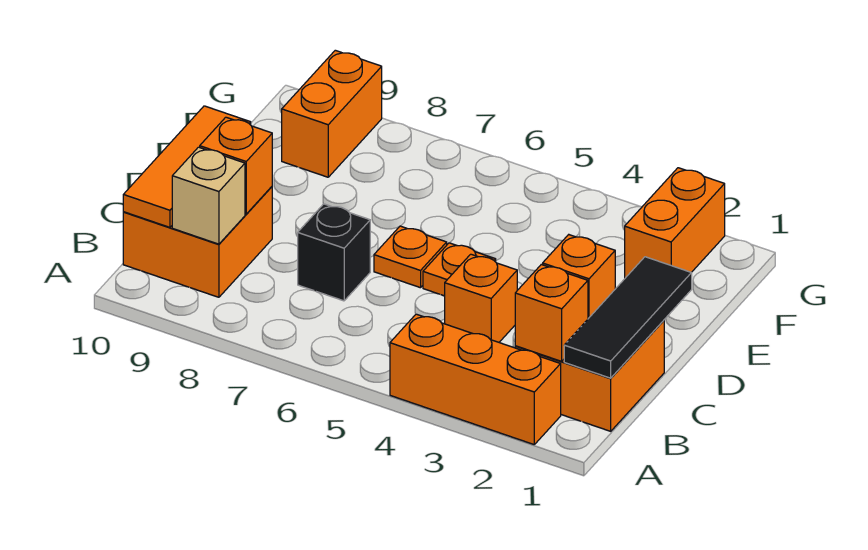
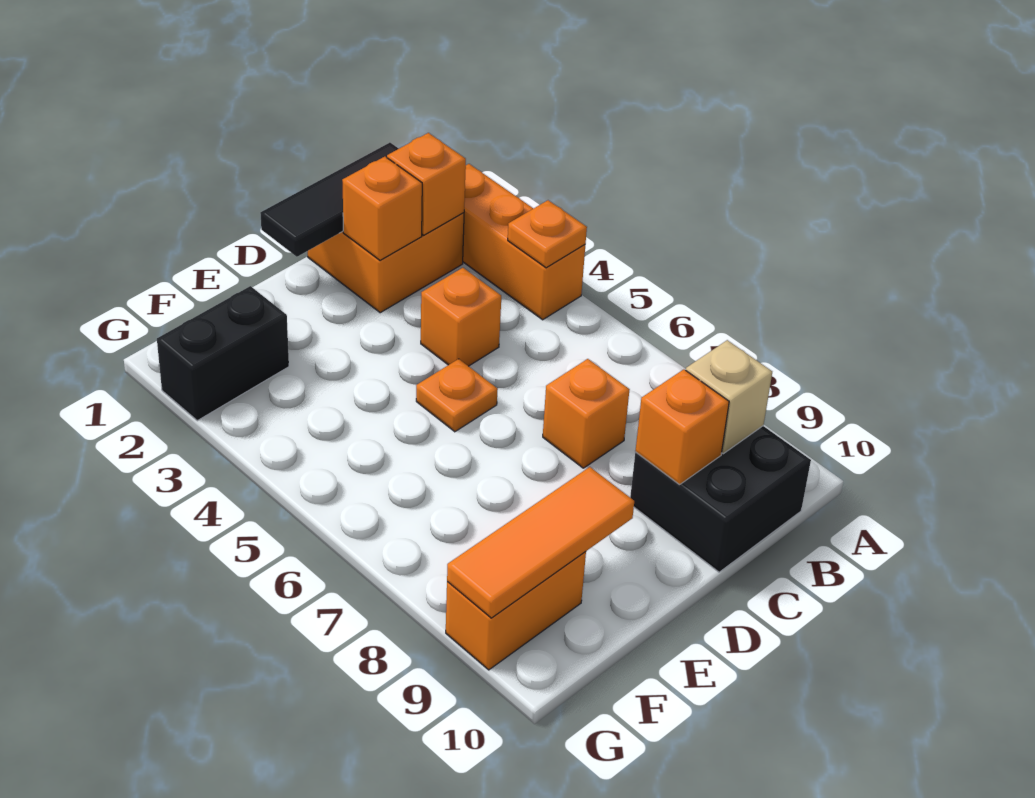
orange brick B9:C10 level 1 -> black brick B9:C10 level 1
orange tile B10:D10 level 2 -> orange tile E9:G9 level 2
black brick C7 level 1 -> orange brick C7 level 1
orange plate D6 level 1 -> orange plate A4 level 2
orange brick F2:G2 level 1 -> black brick F2:G2 level 1

